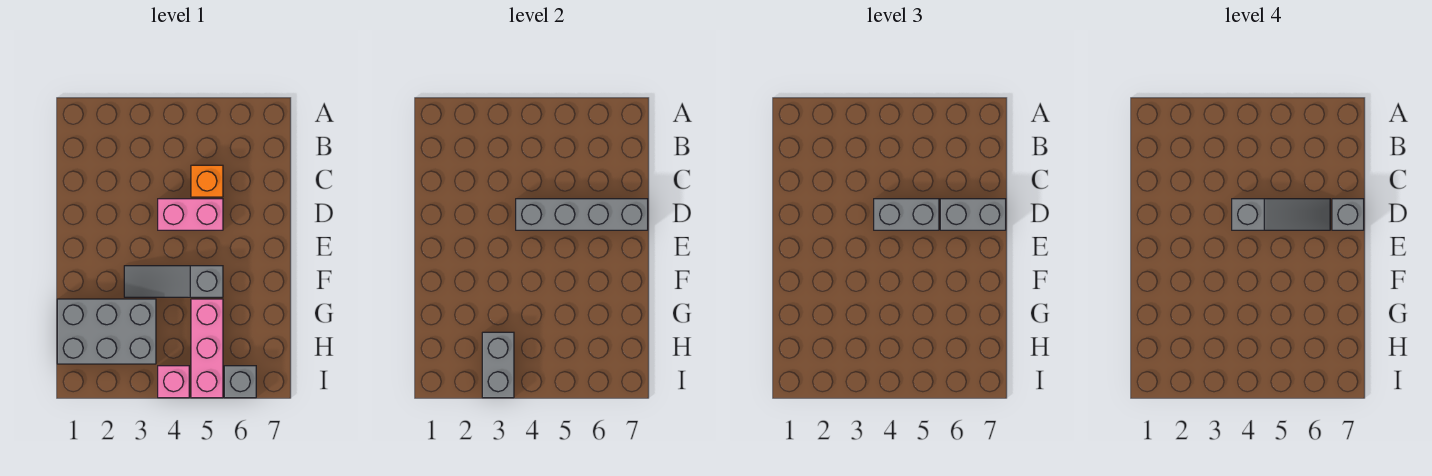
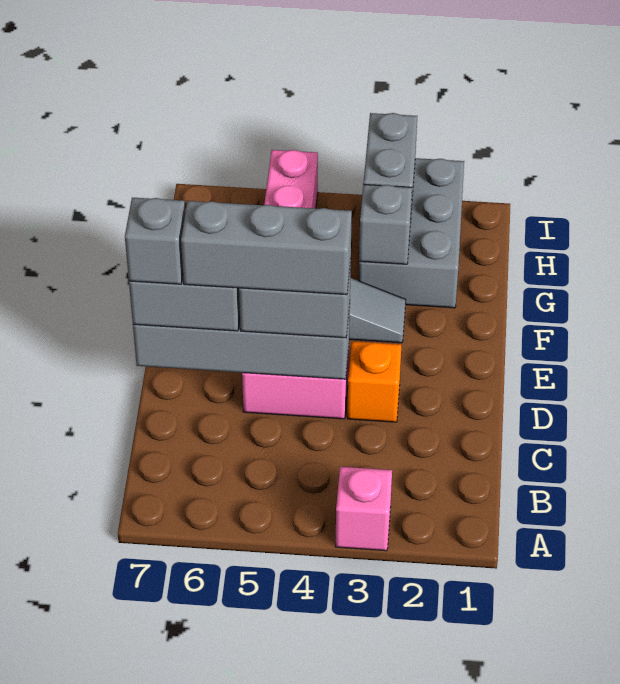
orange brick C5 level 1 -> orange brick D3 level 1
grey slope D4:D6 level 4 top 4 -> grey brick D4:D6 level 4
grey brick G1:H3 level 1 -> grey brick G2:I3 level 1
pink brick I4 level 1 -> pink brick A3 level 1
grey brick I6 level 1 -> grey brick G3 level 2

